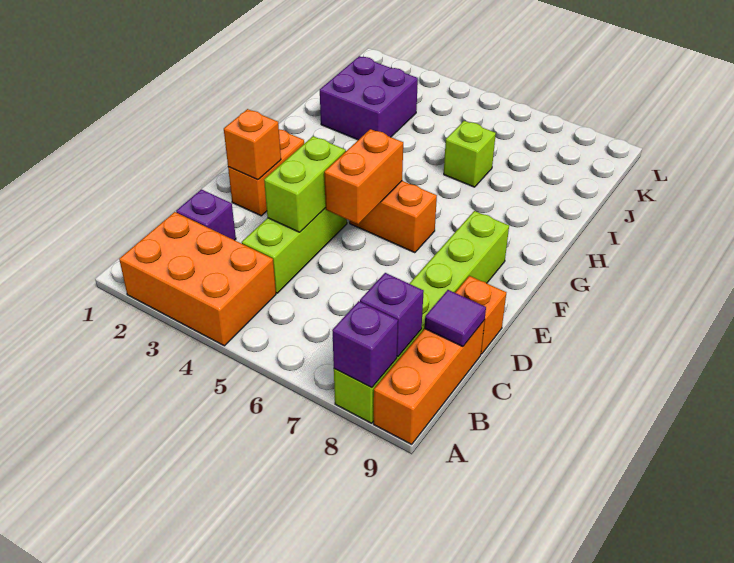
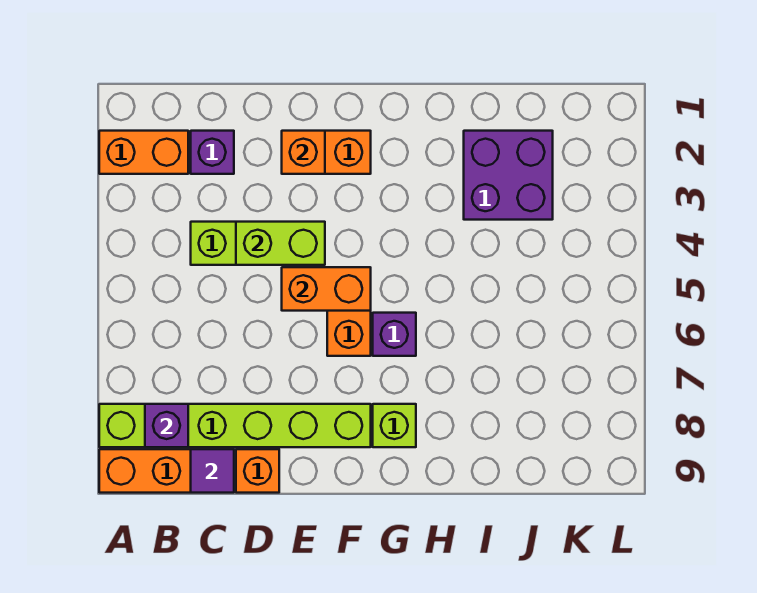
orange brick A2:B4 level 1 -> orange brick A2:B2 level 1
purple brick A8 level 2 -> purple brick G6 level 1
lime brick I6 level 1 -> lime brick G8 level 1

